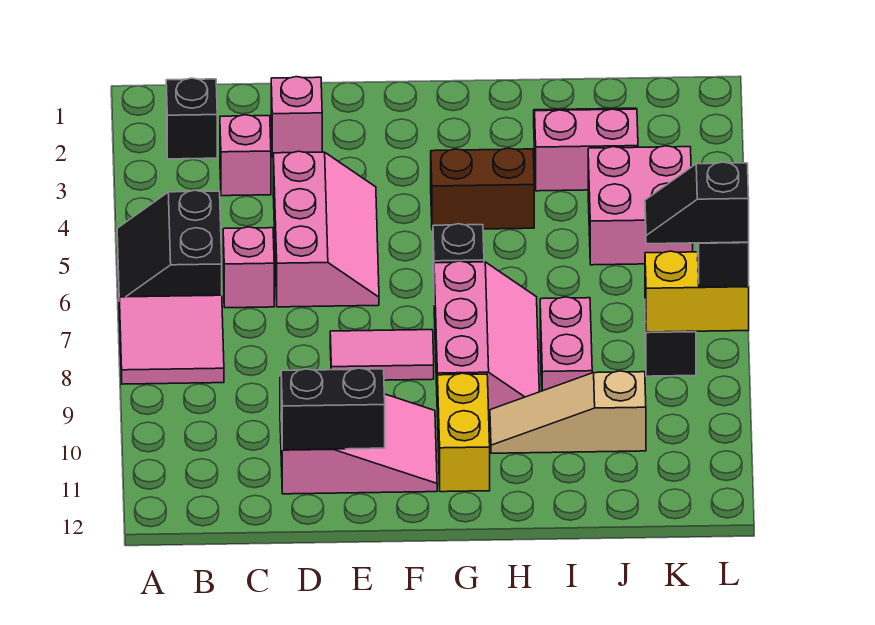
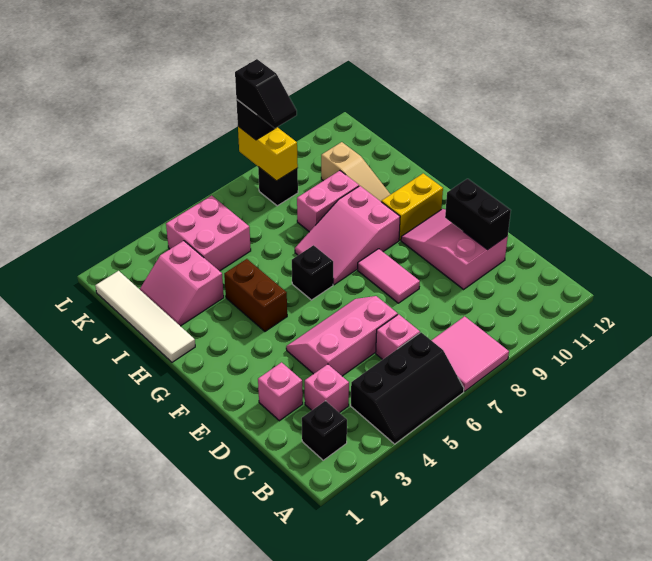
black slope A5:B6 level 1 top B -> black slope A4:B6 level 1 top B
pink slope G7:H9 level 1 top G -> pink slope G7:H9 level 1 top 9
none -> white tile H1:K1 level 1

